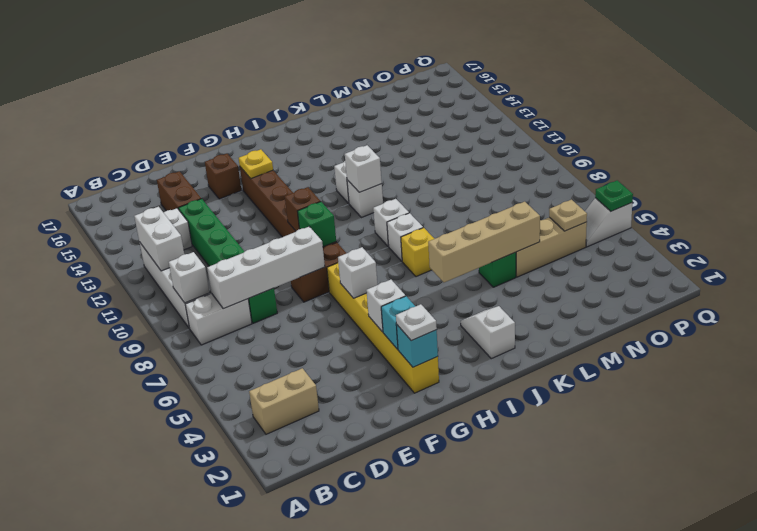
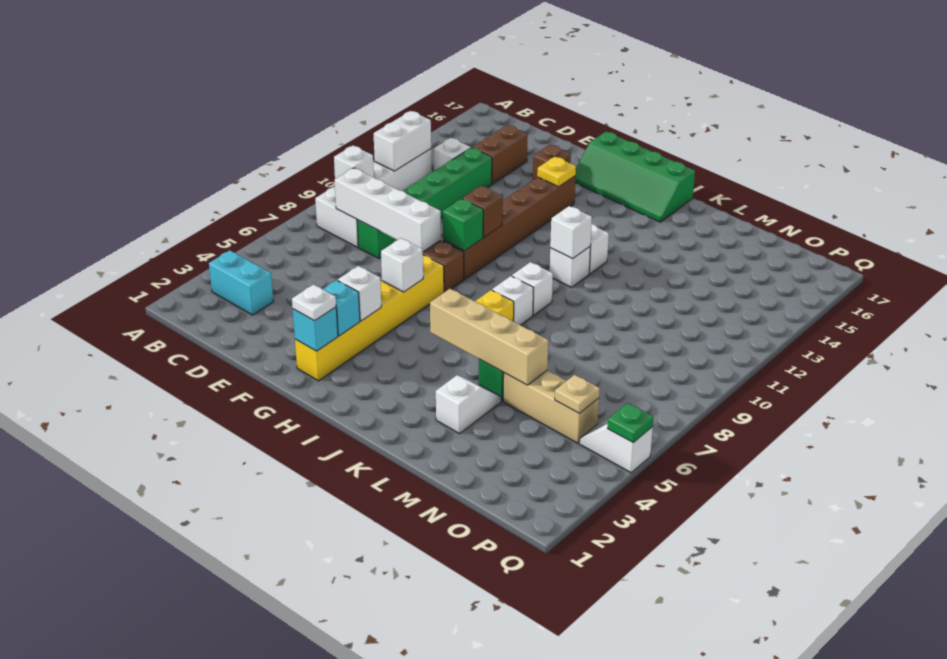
tan brick B3:C3 level 1 -> cyan brick B3:C3 level 1
none -> green slope G16:J17 level 1 top 17
white slope J2:J3 level 1 top 2 -> white slope L3:L4 level 1 top 3

